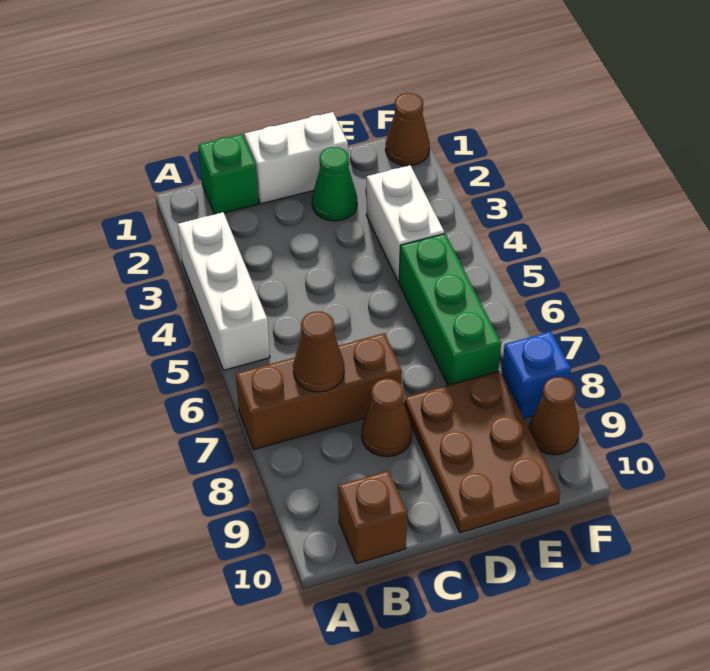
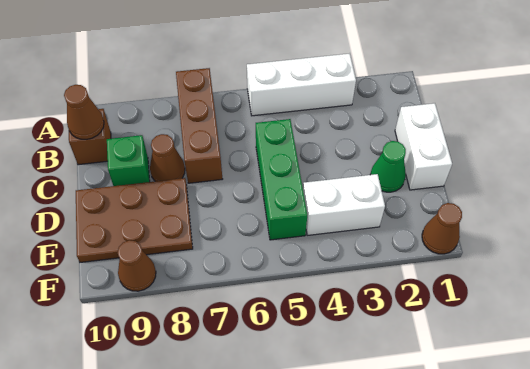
green brick B1 level 1 -> green brick C9 level 1
brown cone B7 level 2 -> brown cone B10 level 2
green brick E5:E7 level 1 -> green brick C5:E5 level 1
blue brick F8 level 1 -> none

